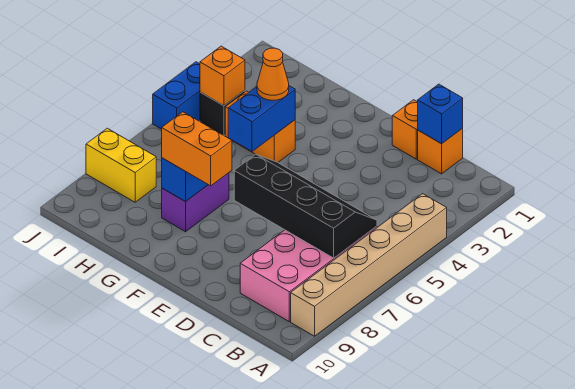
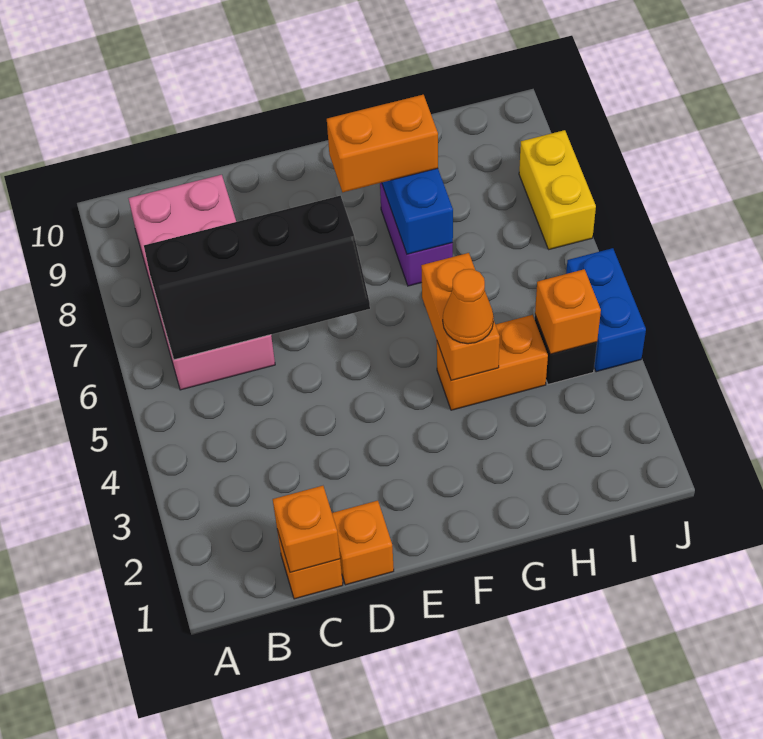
tan brick A4:A9 level 1 -> none
blue brick C1 level 2 -> orange brick C1 level 2
blue brick G4:G5 level 2 -> orange brick G4:G5 level 2
yellow brick I8:J8 level 1 -> yellow brick J7:J8 level 1

